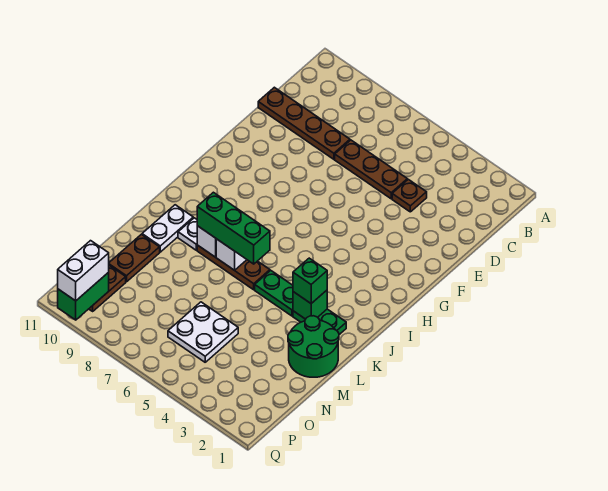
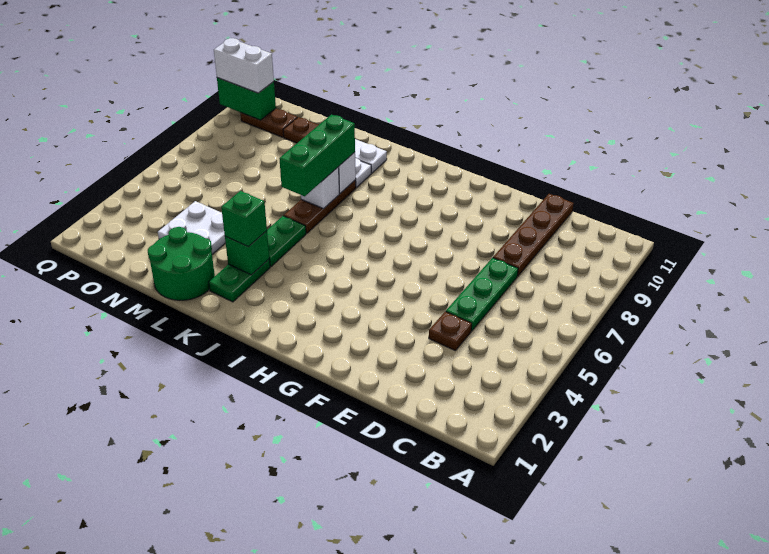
brown plate D5:D7 level 1 -> green plate D5:D7 level 1
white plate N5:O6 level 1 -> white plate M3:N4 level 1

